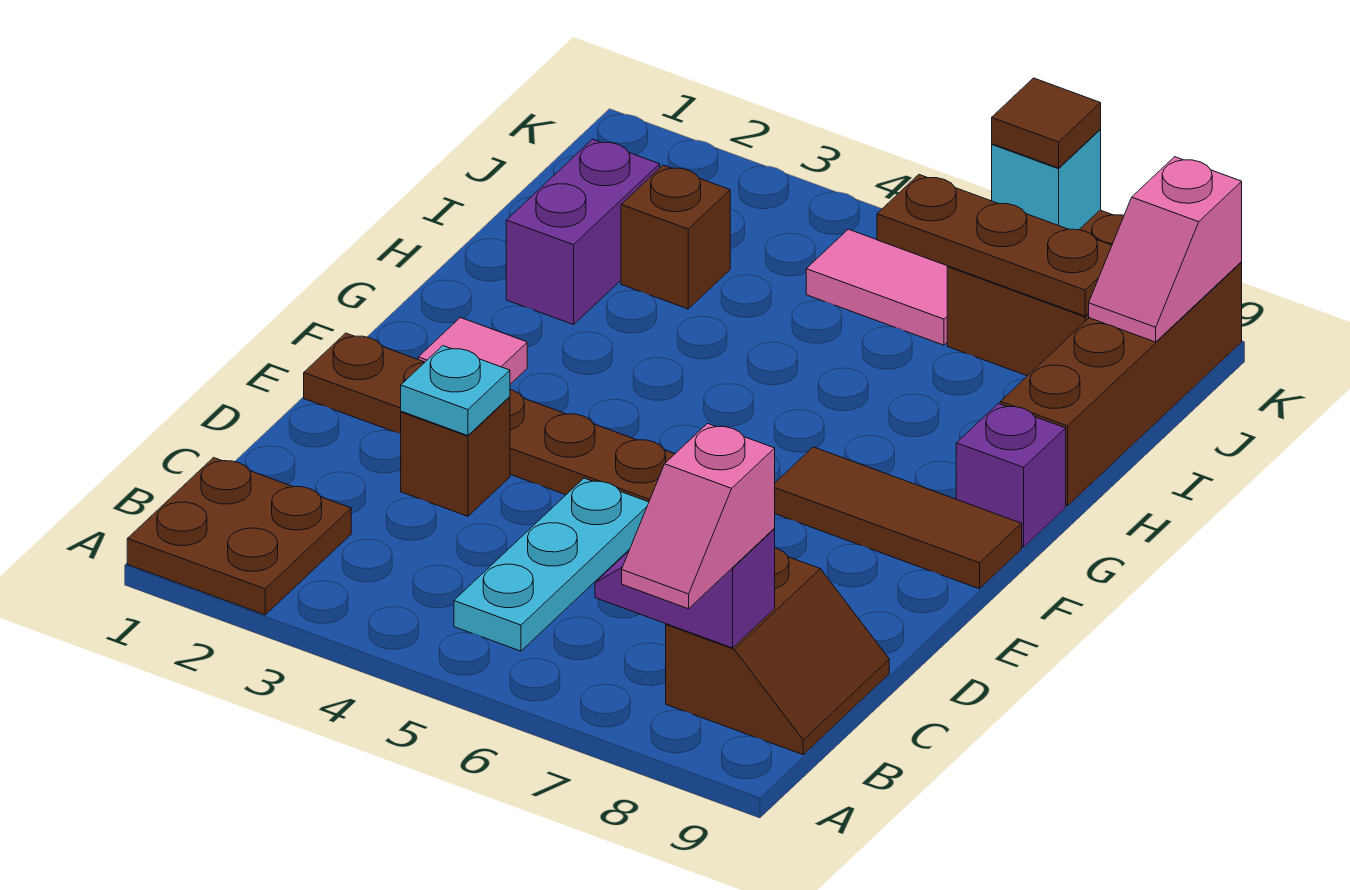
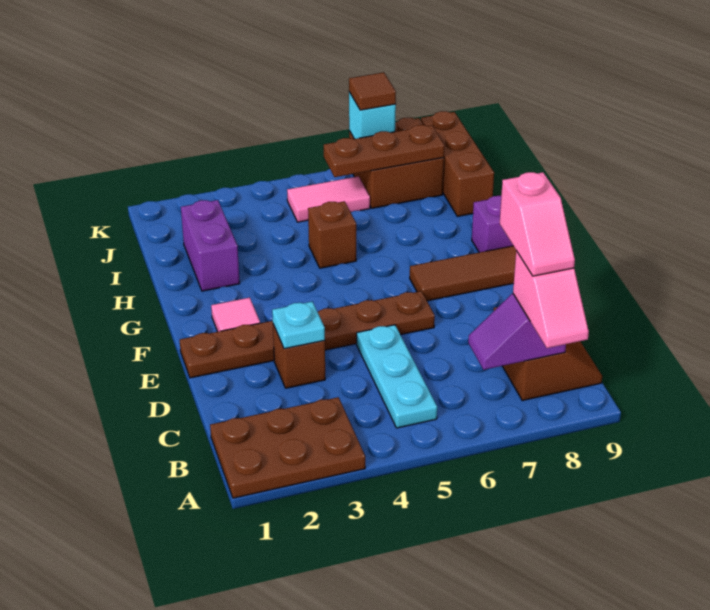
brown plate A1:B2 level 1 -> brown plate A1:B3 level 1
brown brick H9:K9 level 1 -> brown brick I9:K9 level 1
brown brick I3 level 1 -> brown brick H5 level 1
pink slope J9:K9 level 2 top K -> pink slope B8:C8 level 4 top C

